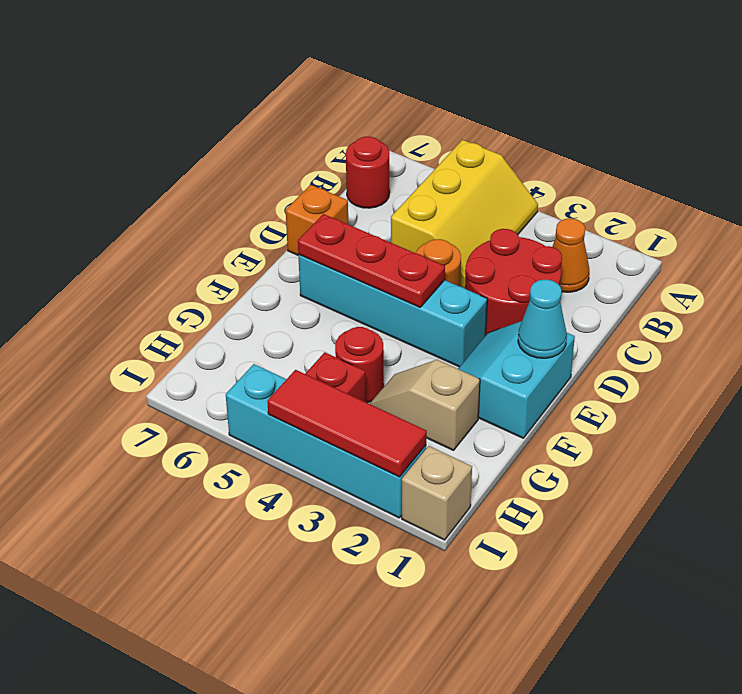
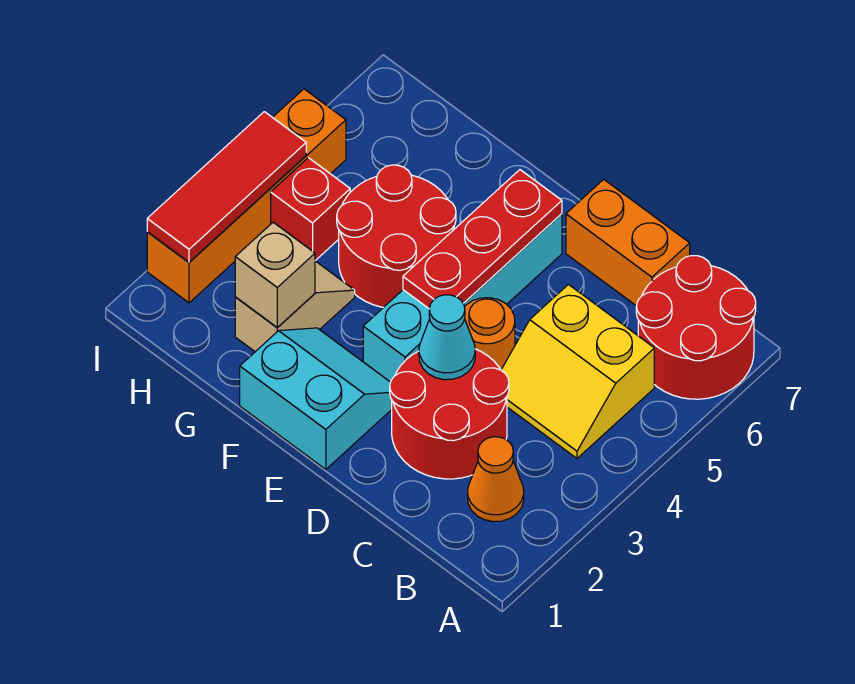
yellow slope A4:C5 level 1 top 5 -> yellow slope B4:C5 level 1 top 5
red round brick B7 level 1 -> red round brick A6:B7 level 1
orange brick D7 level 1 -> orange brick C7:D7 level 1
cyan cone E1 level 2 -> cyan cone D3 level 2
red round brick G4 level 1 -> red round brick F4:G5 level 1
tan brick I1 level 1 -> tan brick G2 level 2
cyan brick I2:I5 level 1 -> orange brick I2:I5 level 1

